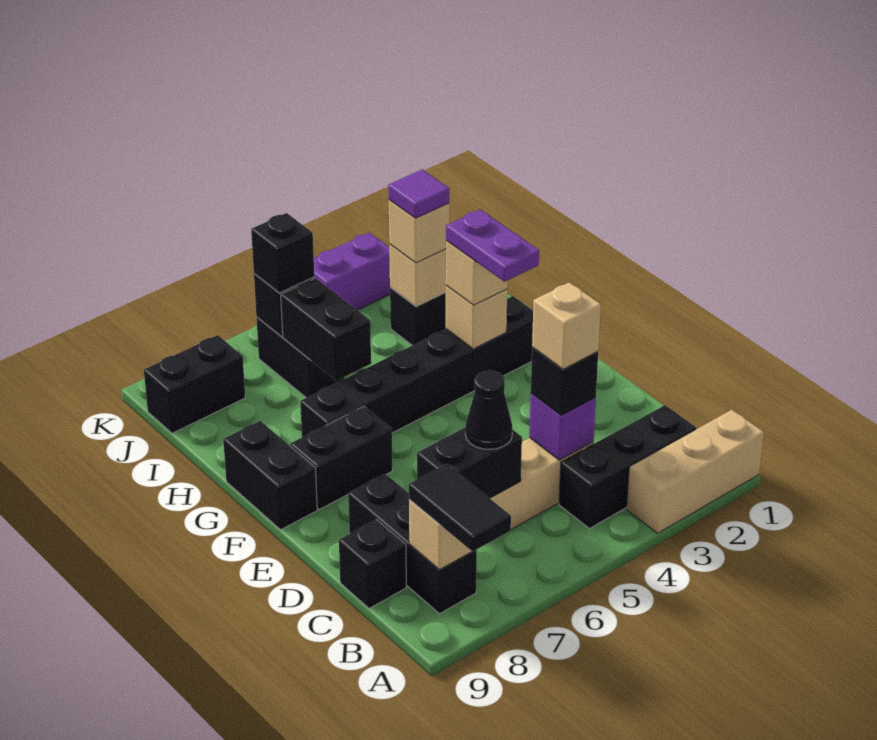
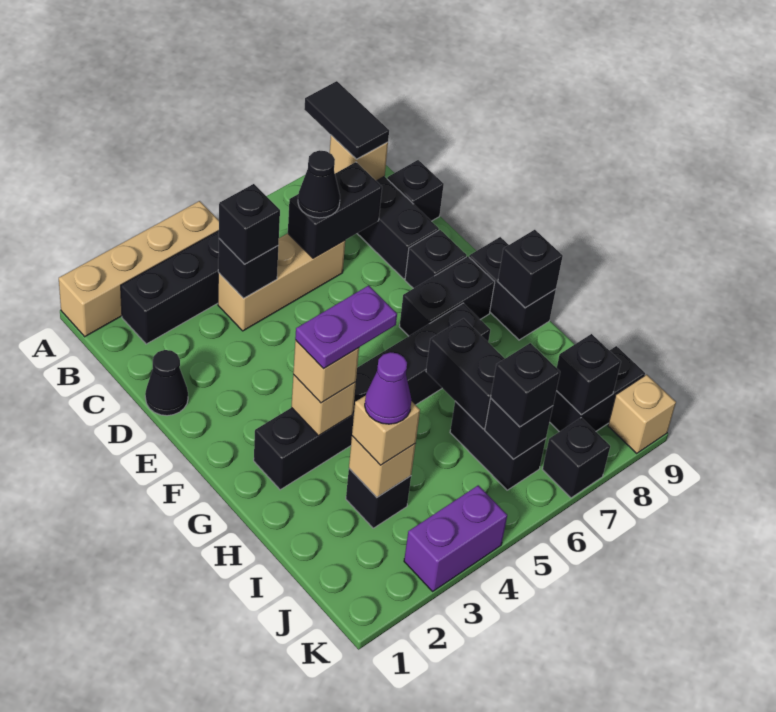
tan brick A1:A3 level 1 -> tan brick A1:A4 level 1
purple brick C4 level 2 -> black brick C4 level 2
tan brick C4 level 4 -> tan brick K9 level 1
none -> black cone D1 level 1
none -> black brick E8 level 1
purple plate F3:G3 level 4 -> purple plate G3:G4 level 4
none -> black brick G9 level 2
purple tile I3 level 4 -> purple cone I3 level 4
none -> black brick J8 level 2
none -> black brick K7 level 1

